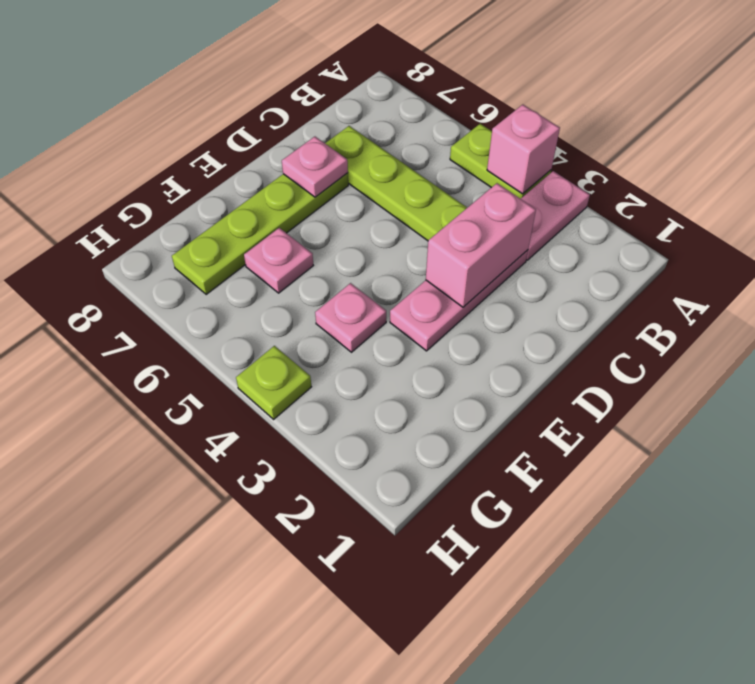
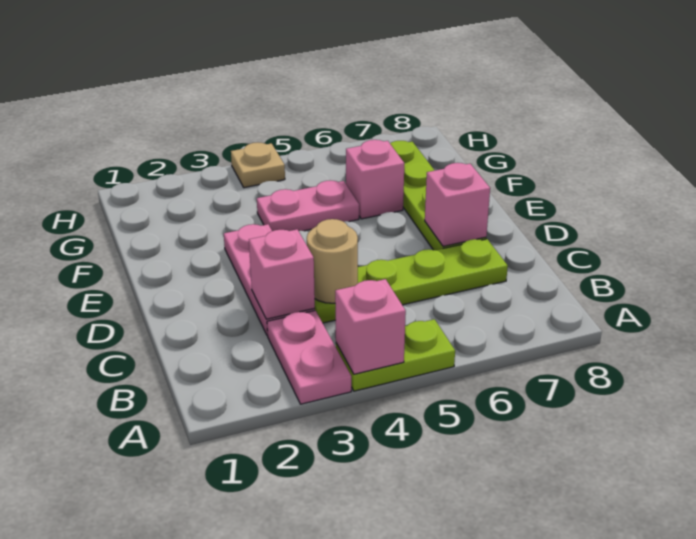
pink brick C3:D3 level 2 -> pink brick C3 level 2
none -> tan round brick C4 level 2
pink plate D7 level 2 -> pink brick D7 level 2
pink plate F4 level 1 -> pink plate F4:F5 level 1
pink plate F6 level 1 -> pink brick F6 level 1
lime plate H4 level 1 -> tan plate H4 level 1

